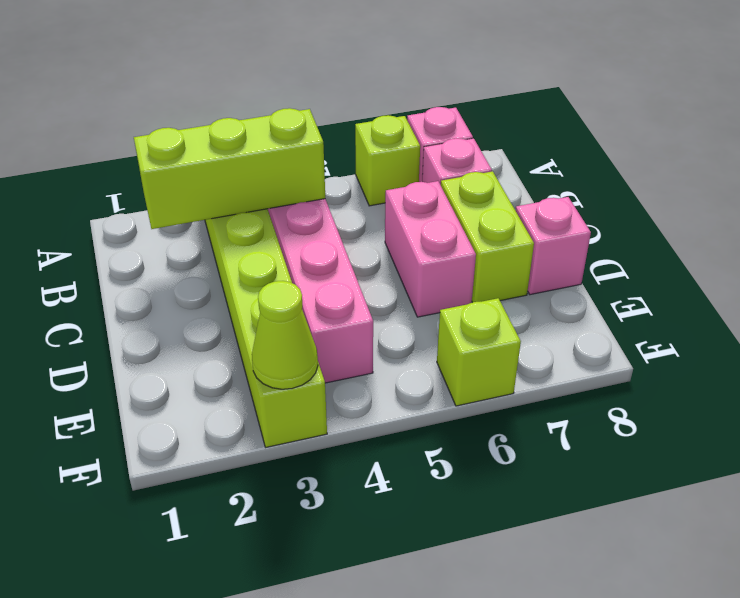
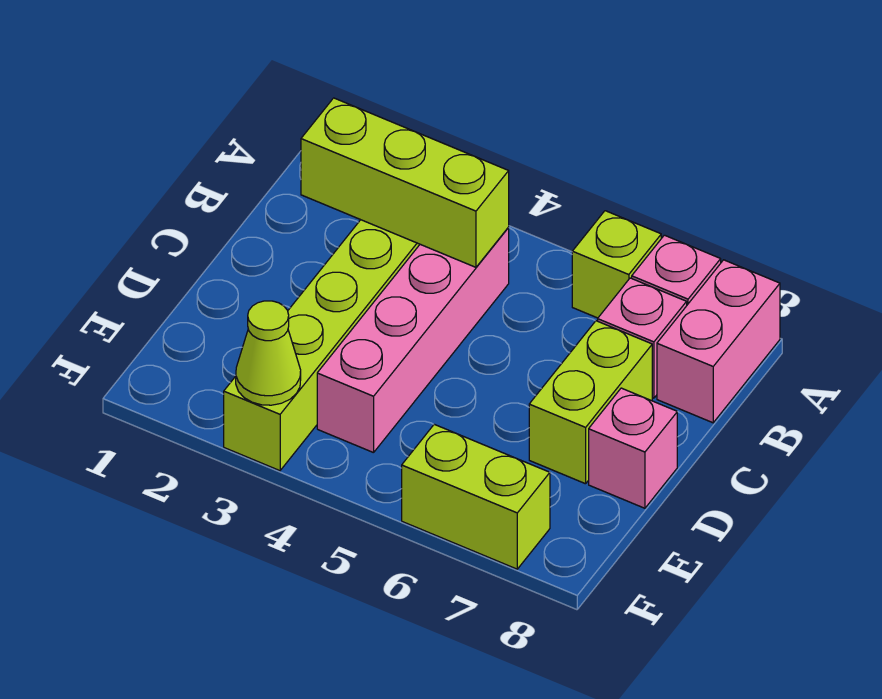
pink brick C6:D6 level 1 -> pink brick A8:B8 level 1
lime brick F6 level 1 -> lime brick F6:F7 level 1

